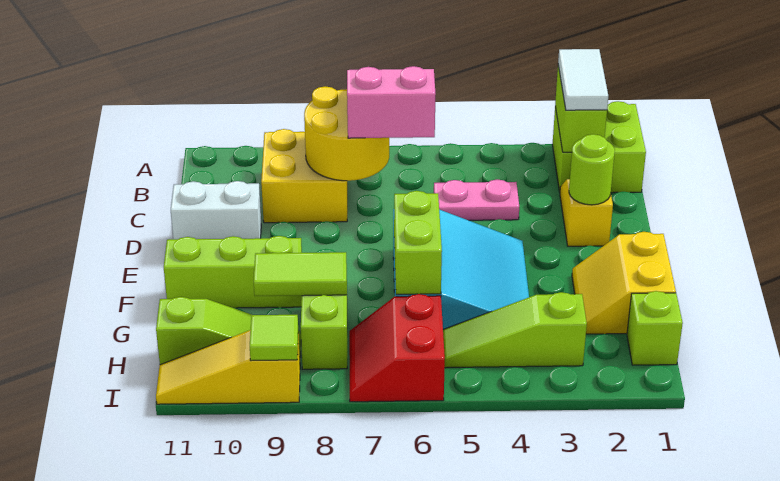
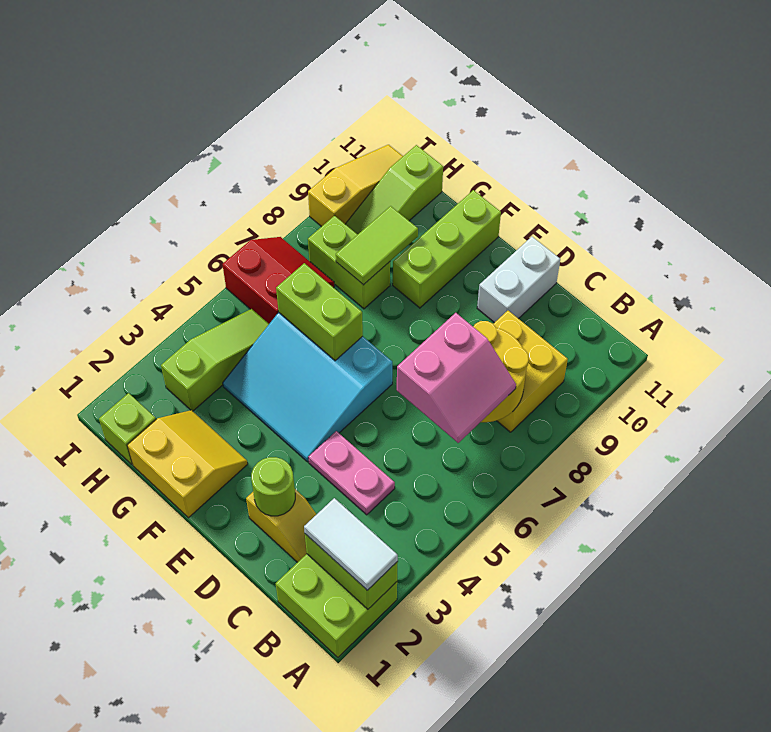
pink plate C4:C5 level 1 -> pink plate C4:D4 level 1
lime tile I9 level 2 -> none

